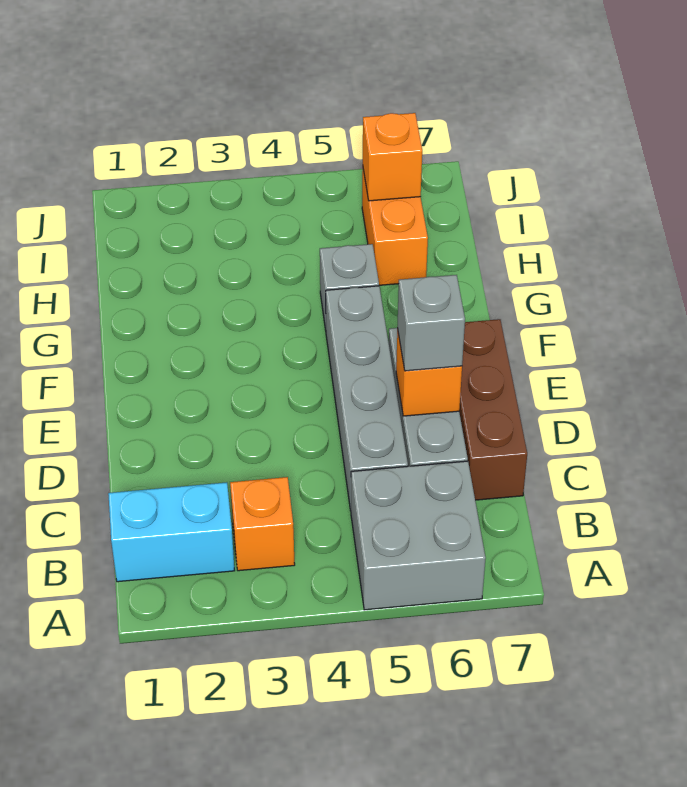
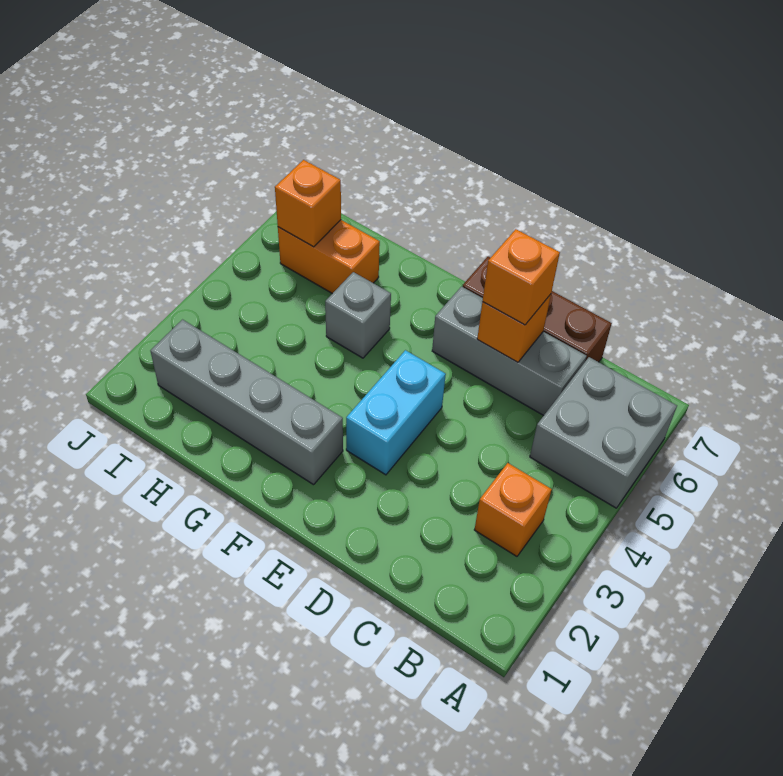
cyan brick B1:B2 level 1 -> cyan brick E3:E4 level 1
grey brick C5:F5 level 1 -> grey brick F2:I2 level 1
grey brick D6 level 3 -> orange brick D6 level 3

